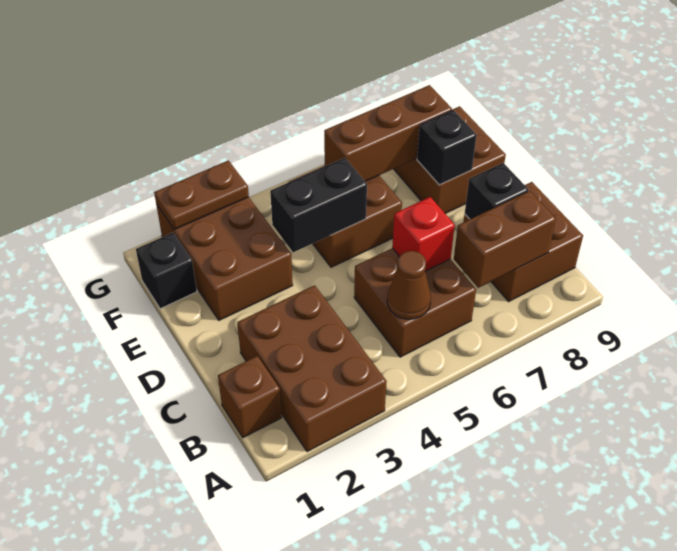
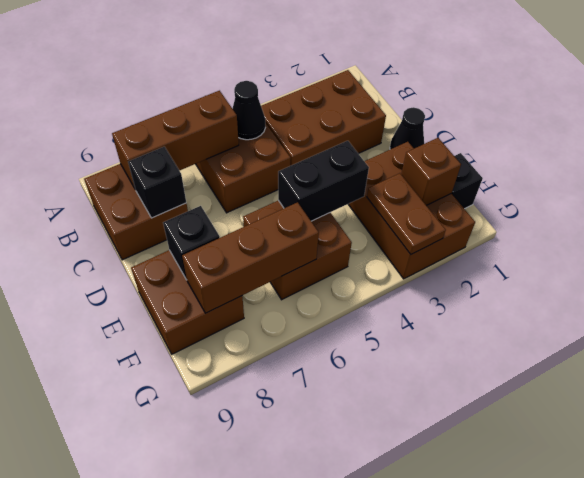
brown brick A2:C3 level 1 -> brown brick B2:C4 level 1
brown brick B1 level 1 -> brown brick F2 level 2
brown cone B5 level 2 -> black cone B5 level 2
brown brick B7:B8 level 2 -> brown brick B6:B8 level 2
red brick C6 level 2 -> none
none -> black cone D1 level 1
brown plate G2:G3 level 2 -> brown plate F3:G3 level 2

